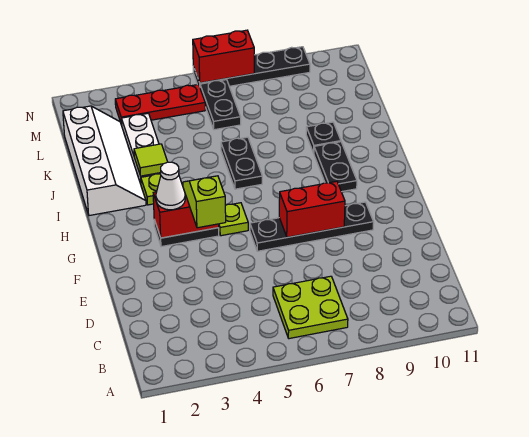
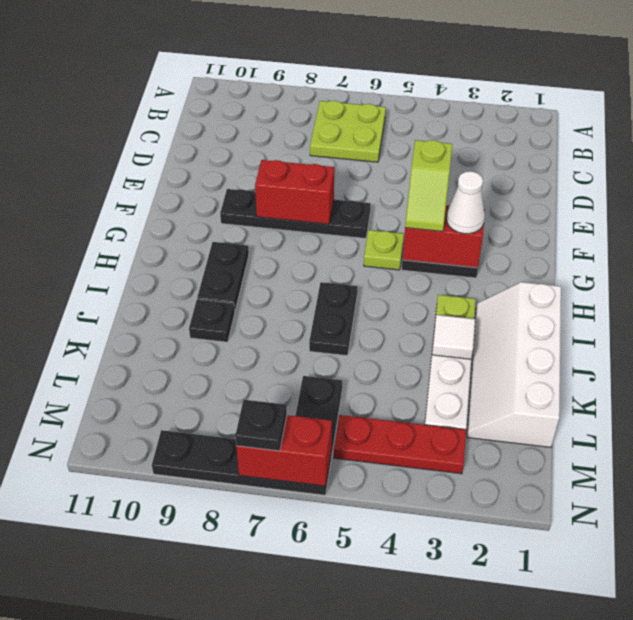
lime tile J3 level 2 -> white tile J3 level 2
none -> black plate N7 level 3

